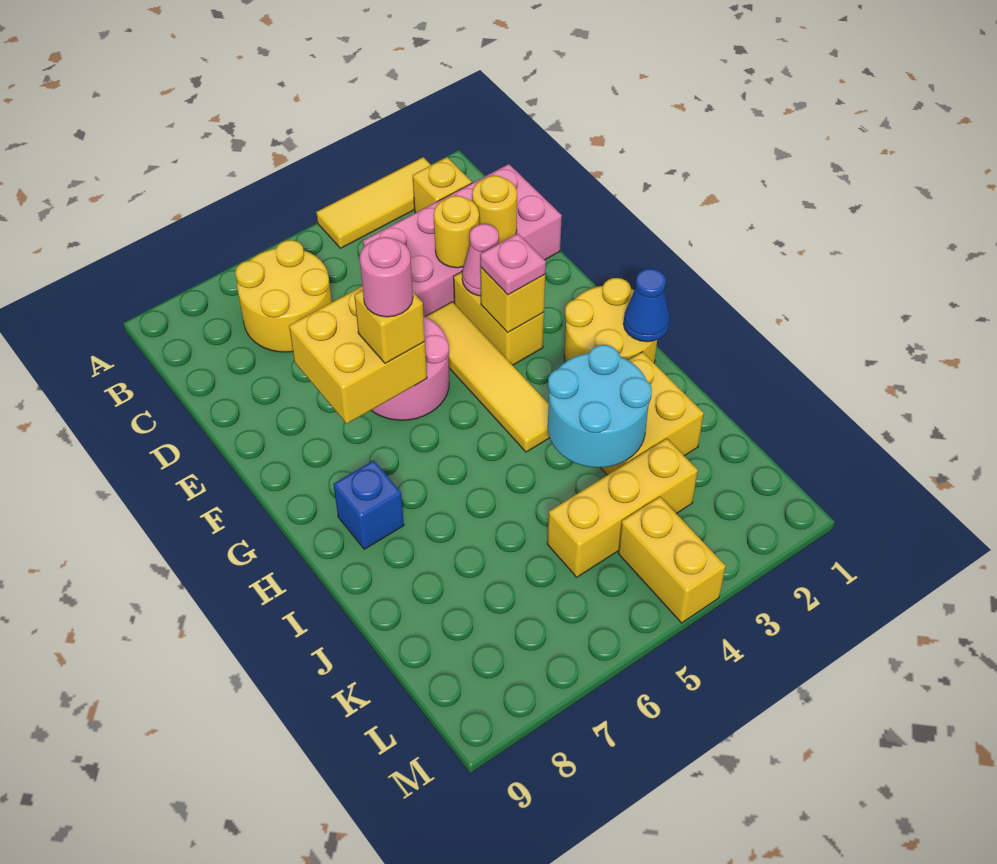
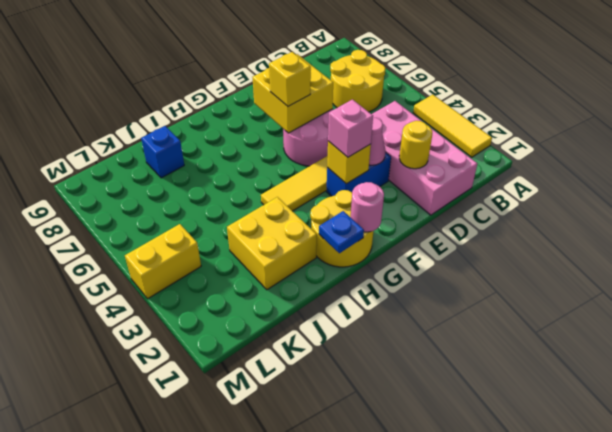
yellow brick B2 level 1 -> none
yellow round brick D3 level 2 -> none
yellow brick E3:F3 level 1 -> blue brick E3:F3 level 1
pink plate F3 level 3 -> pink brick F3 level 3
pink round brick F6 level 4 -> pink round brick G1 level 2
blue cone H1 level 2 -> blue plate H1 level 2
blue brick H8 level 1 -> blue brick J8 level 1
cyan round brick I3:J4 level 2 -> none
yellow brick K3:K5 level 1 -> none

